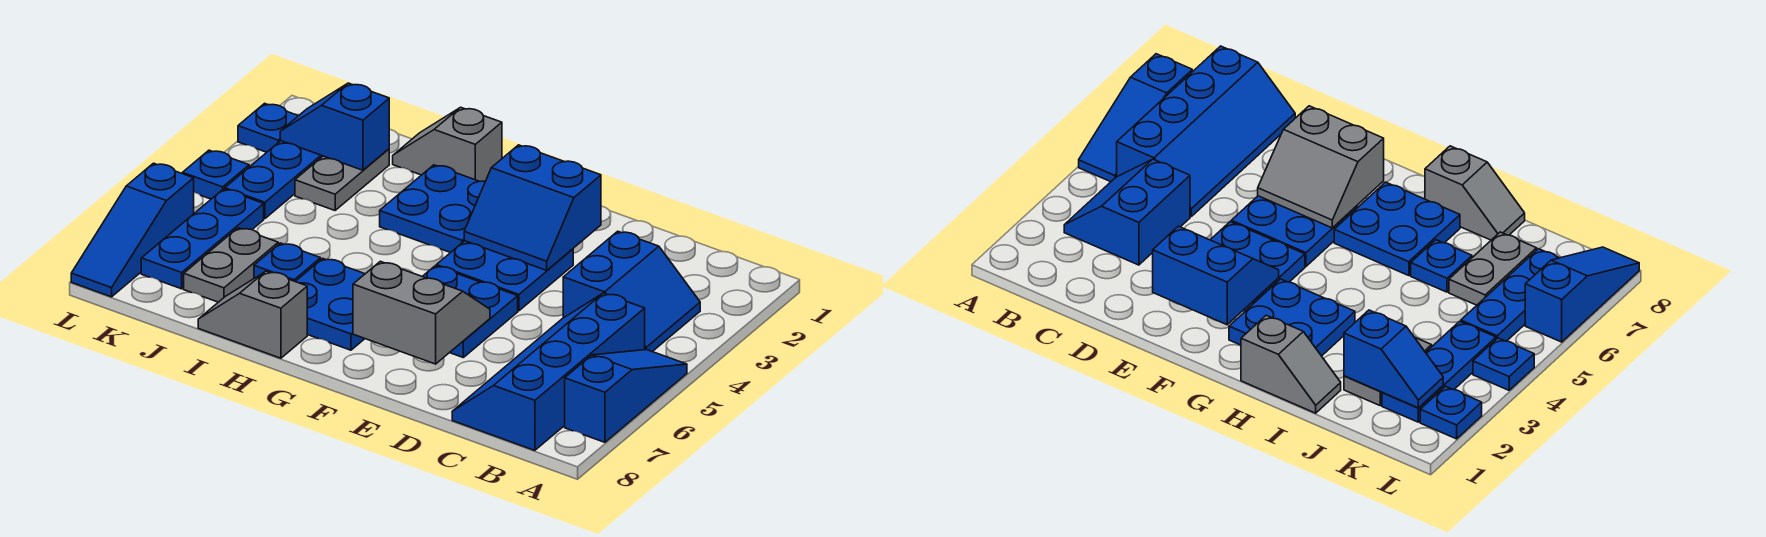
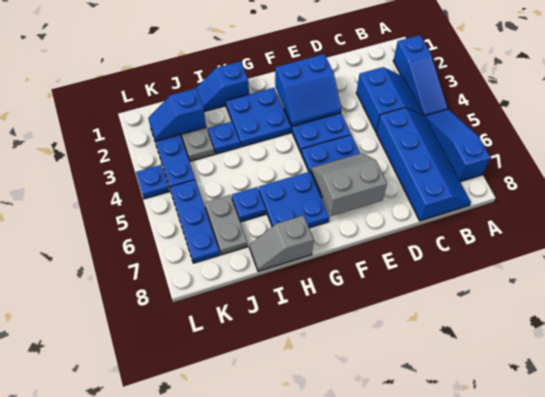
blue slope B5:C8 level 1 top B -> blue slope B5:C8 level 1 top C
grey slope H1:I1 level 1 top H -> blue slope H1:I1 level 1 top H
blue plate L2 level 1 -> blue plate I3 level 1
blue slope L6:L8 level 1 top 6 -> blue slope A2:A4 level 1 top 2

